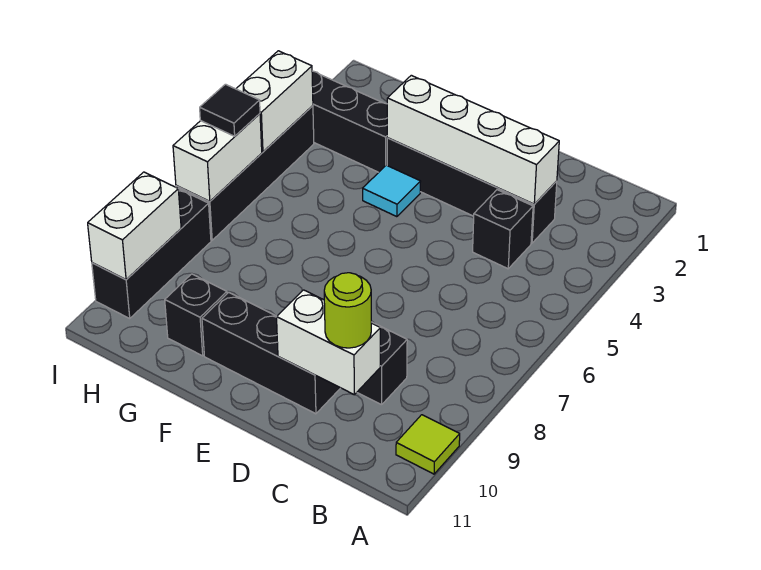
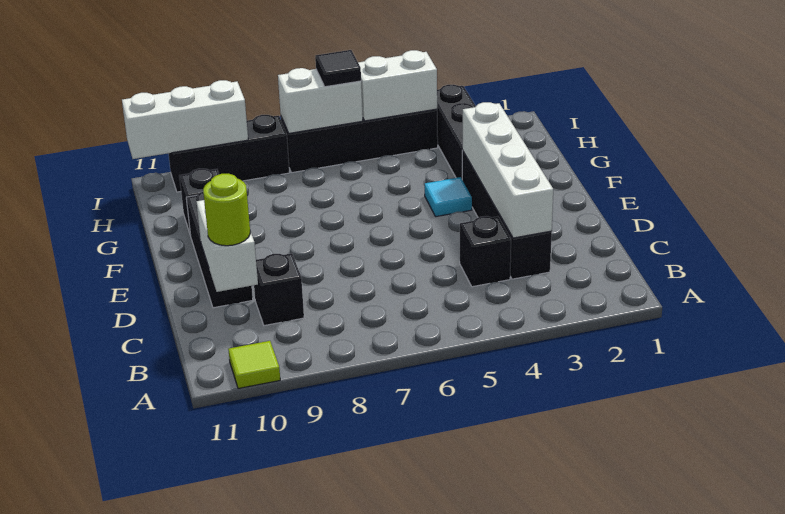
white brick I9:I10 level 2 -> white brick I9:I11 level 2

